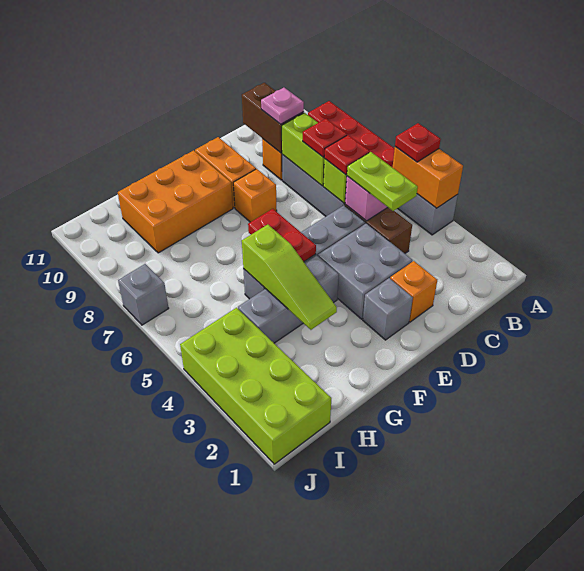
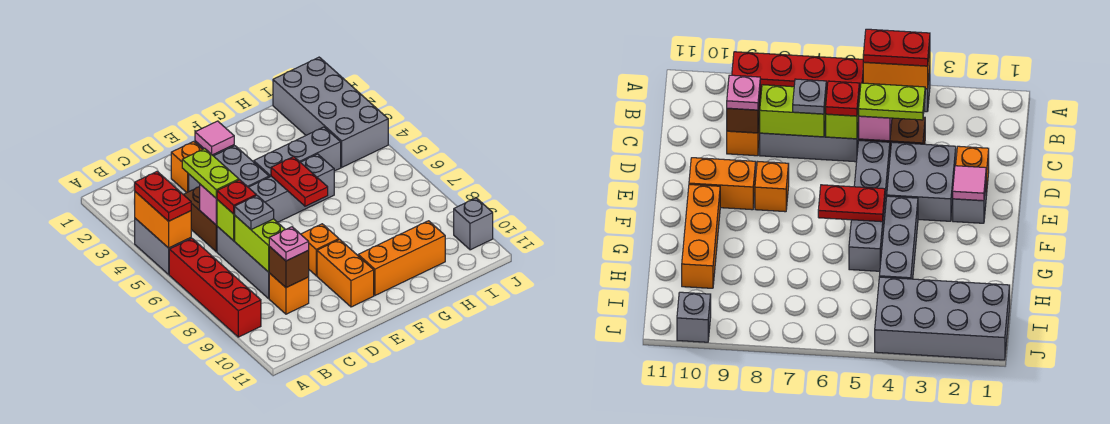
red plate A5 level 3 -> red plate A4:A5 level 3
red plate C7 level 3 -> grey plate C7 level 3
brown brick C9:C10 level 2 -> brown brick C9 level 2
none -> pink tile E2 level 2
orange brick F9:H10 level 1 -> orange brick F10:H10 level 1
lime slope G3:G5 level 2 top 5 -> none
lime brick I1:J4 level 1 -> grey brick I1:J4 level 1
grey brick J7 level 1 -> grey brick J10 level 1

